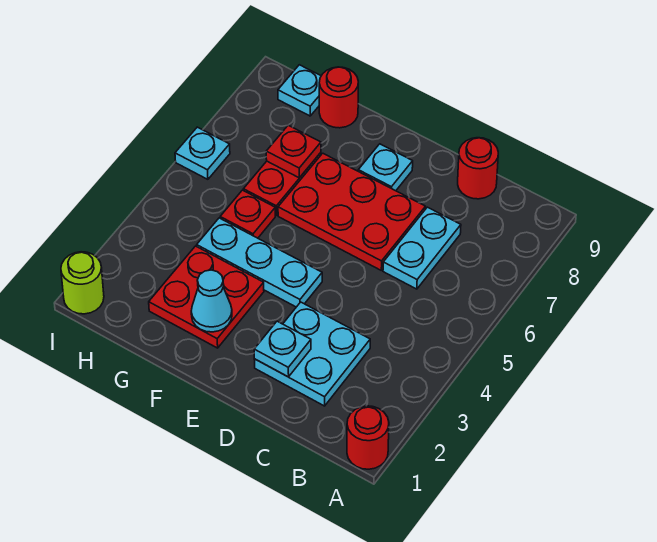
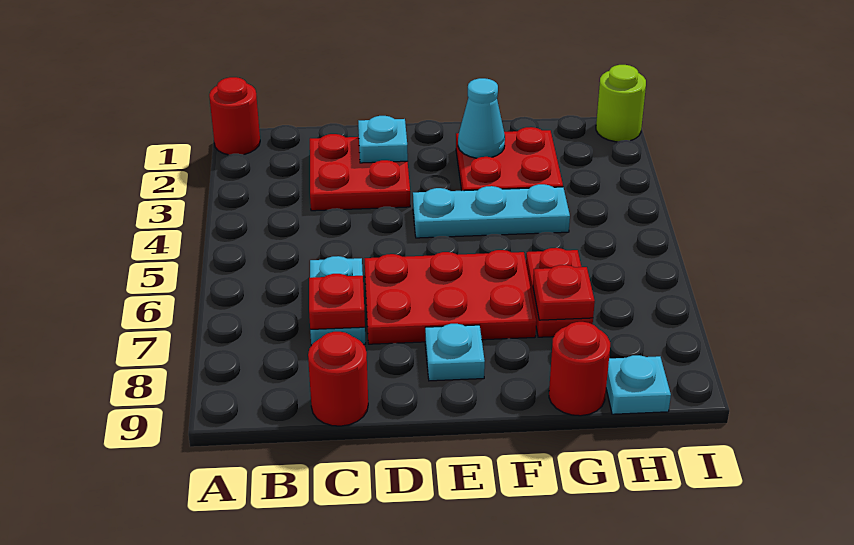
cyan plate C2:D3 level 1 -> red plate C2:D3 level 1
red plate G5 level 1 -> red plate C7 level 2
cyan plate I6 level 1 -> none

